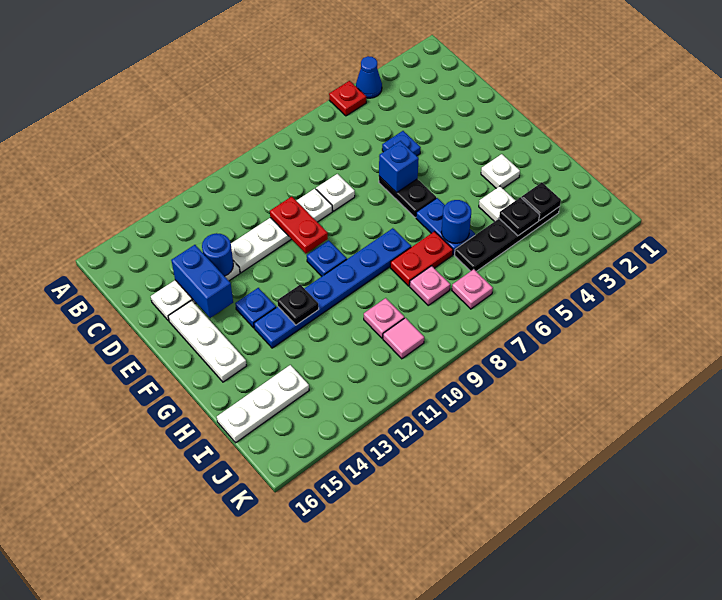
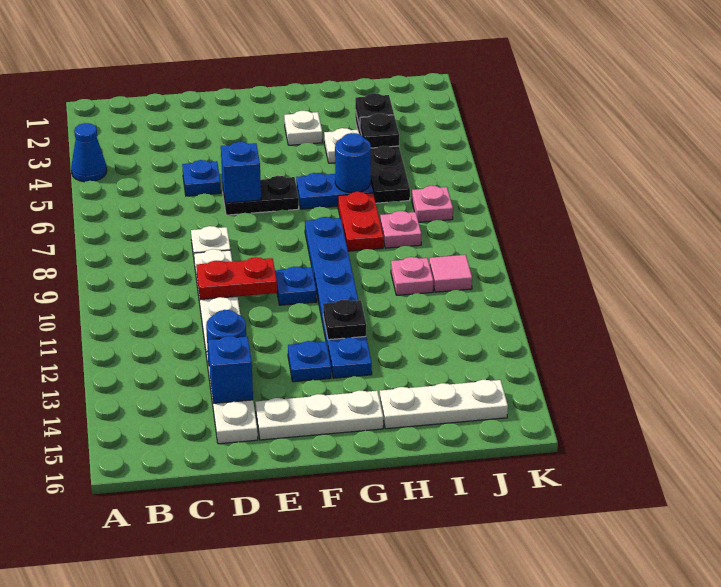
red plate A5 level 1 -> none
blue brick D14:E14 level 2 -> blue brick D14 level 2
white plate I14:I16 level 1 -> white plate H15:J15 level 1

